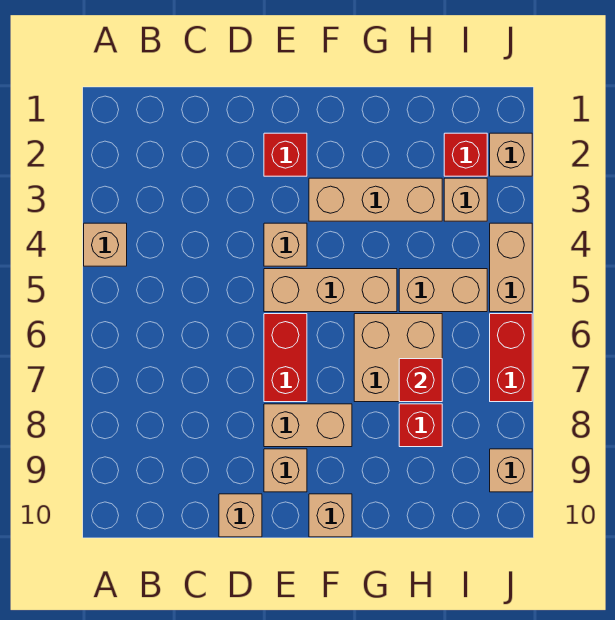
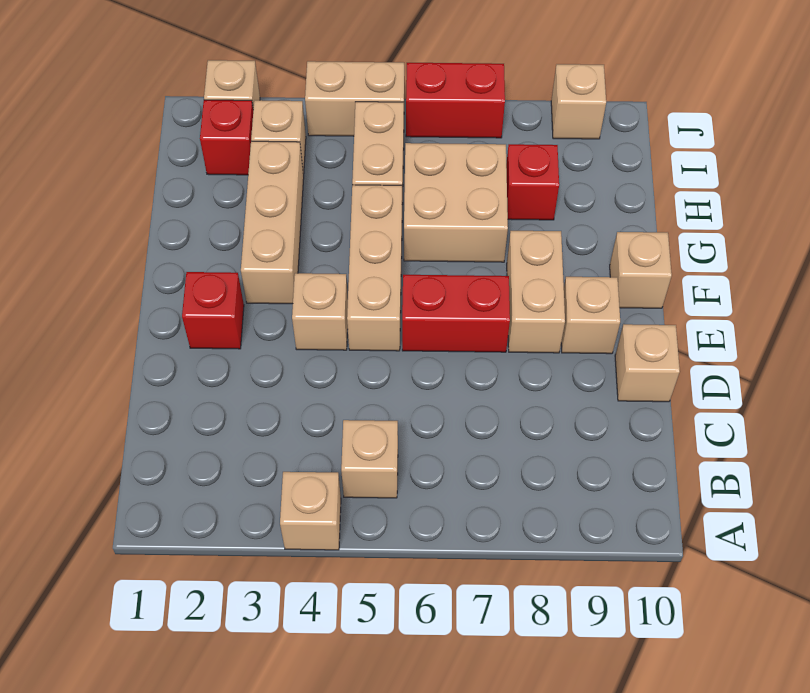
none -> tan brick B5 level 1
red brick H7 level 2 -> none

